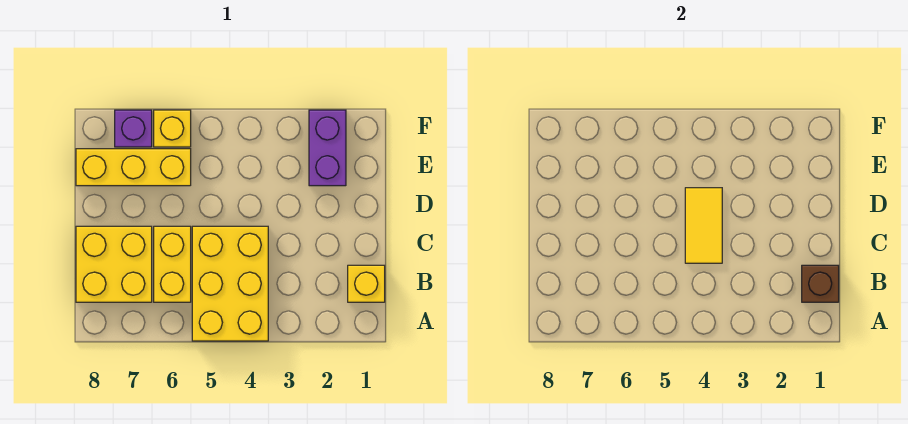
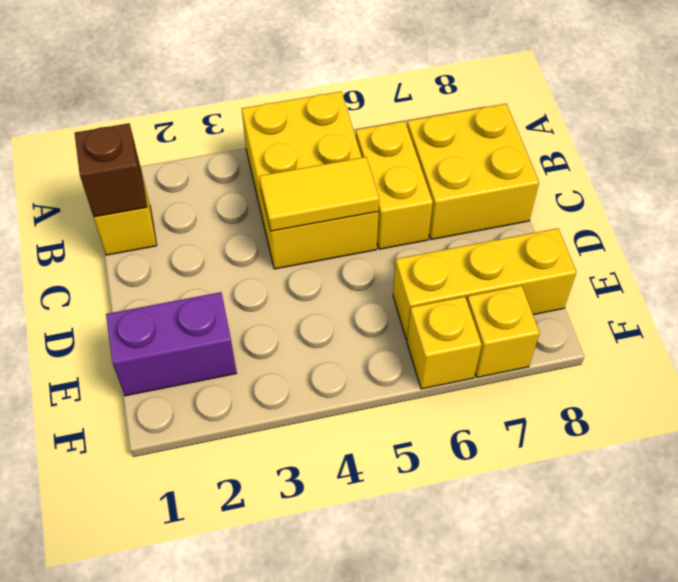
yellow tile C4:D4 level 2 -> yellow tile C4:C5 level 2
purple brick E2:F2 level 1 -> purple brick E1:E2 level 1
purple brick F7 level 1 -> yellow brick F7 level 1

